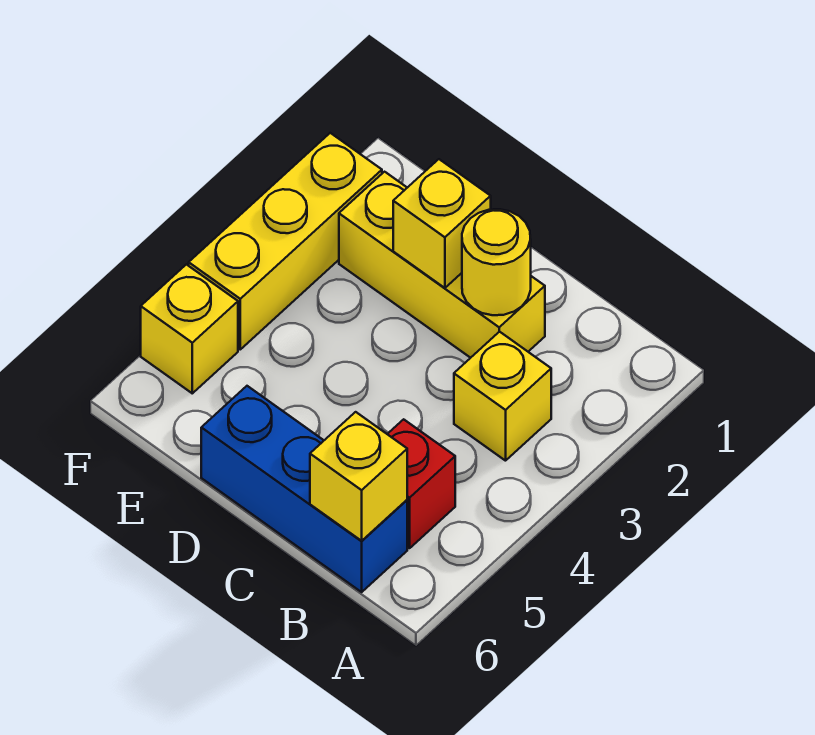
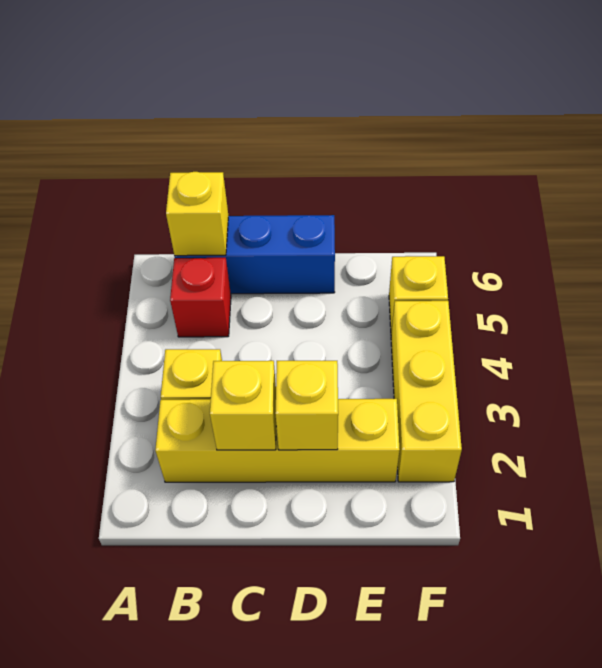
yellow brick C2:E2 level 1 -> yellow brick B2:E2 level 1
yellow round brick C2 level 2 -> yellow brick C2 level 2

